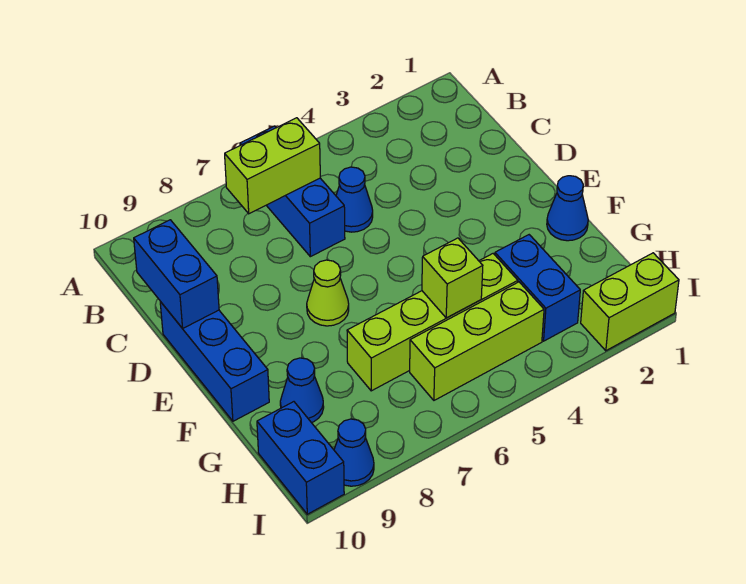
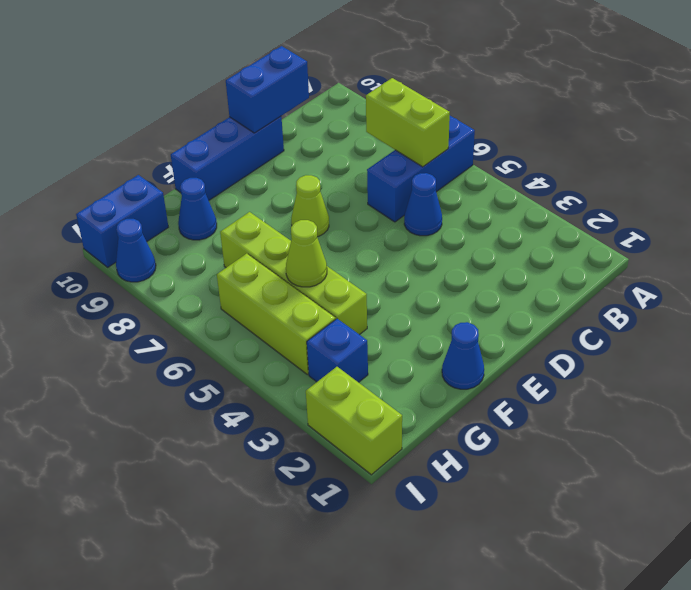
blue brick G3:H3 level 1 -> blue brick H3 level 1
lime brick G5 level 2 -> lime cone G5 level 2

